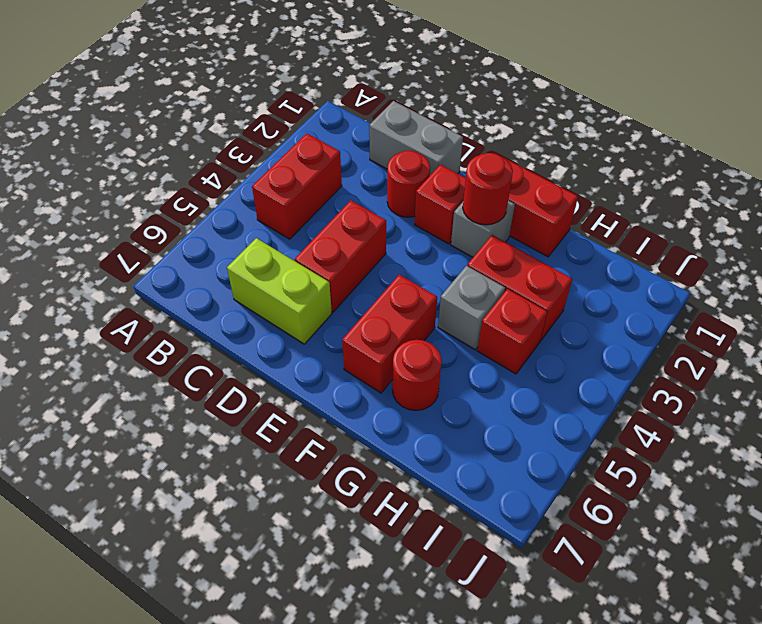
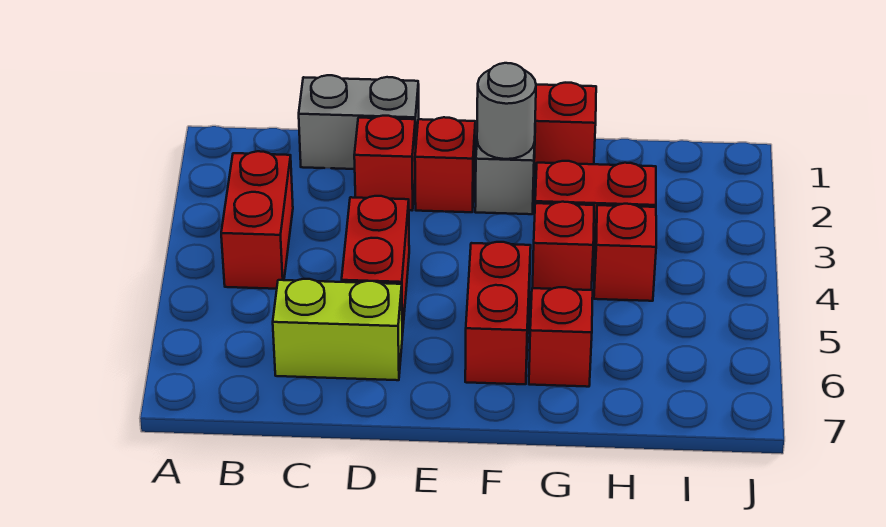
red round brick D2 level 1 -> red brick D2 level 1
red round brick F2 level 2 -> grey round brick F2 level 2
grey brick G4 level 1 -> red brick G4 level 1
red round brick G6 level 1 -> red brick G6 level 1

